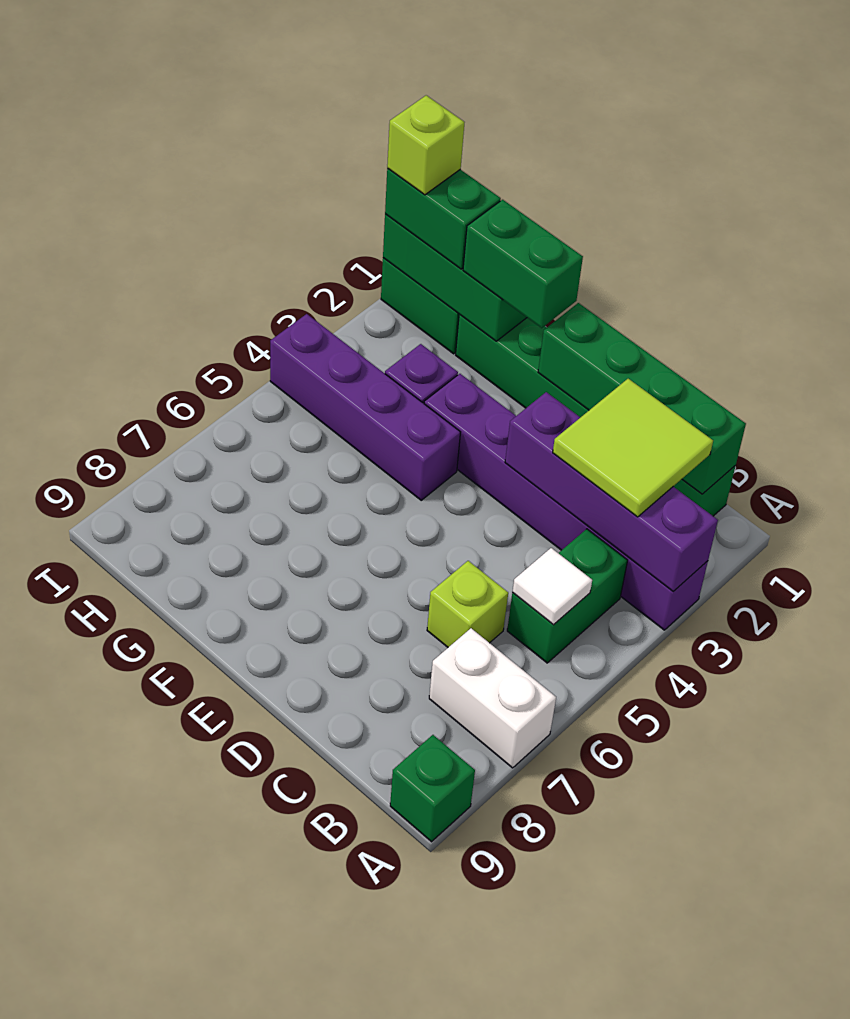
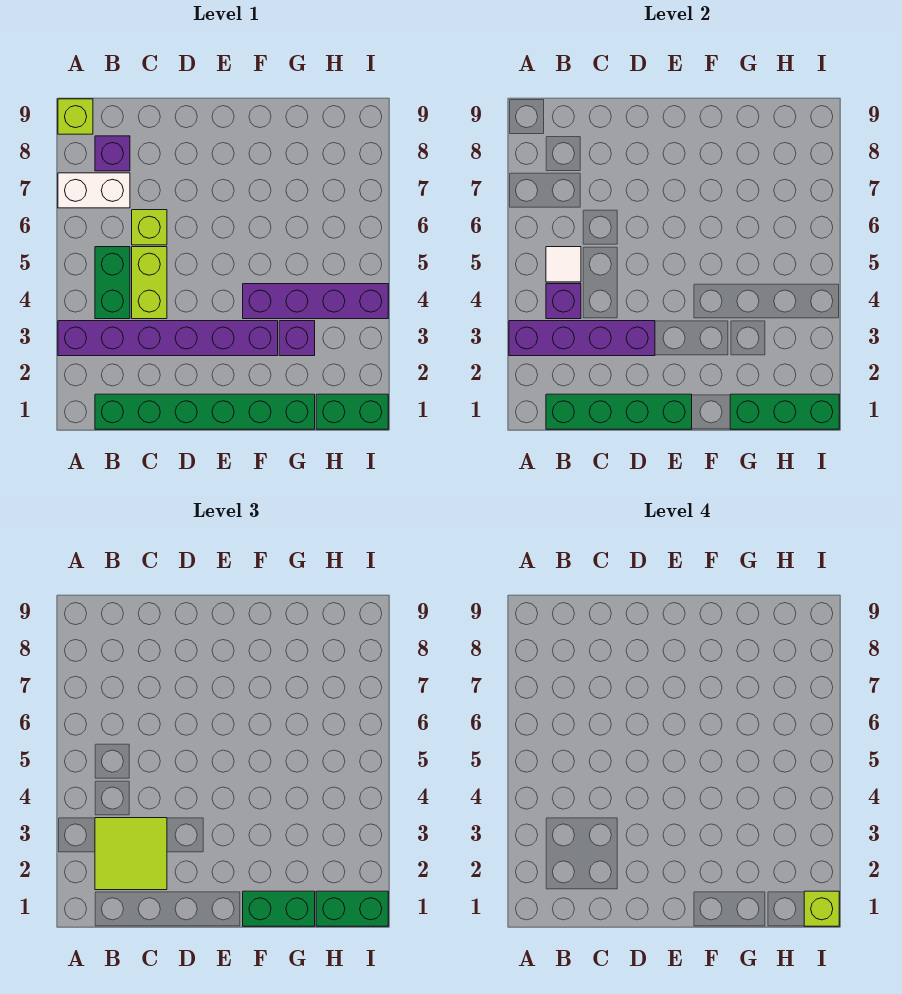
green brick A9 level 1 -> lime brick A9 level 1
none -> purple brick B4 level 2
none -> purple brick B8 level 1
none -> lime brick C4:C5 level 1

